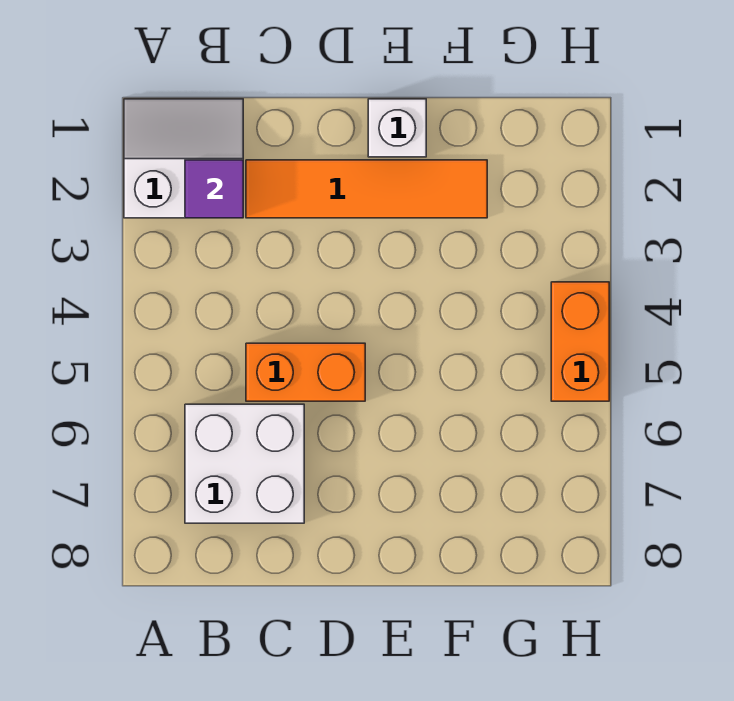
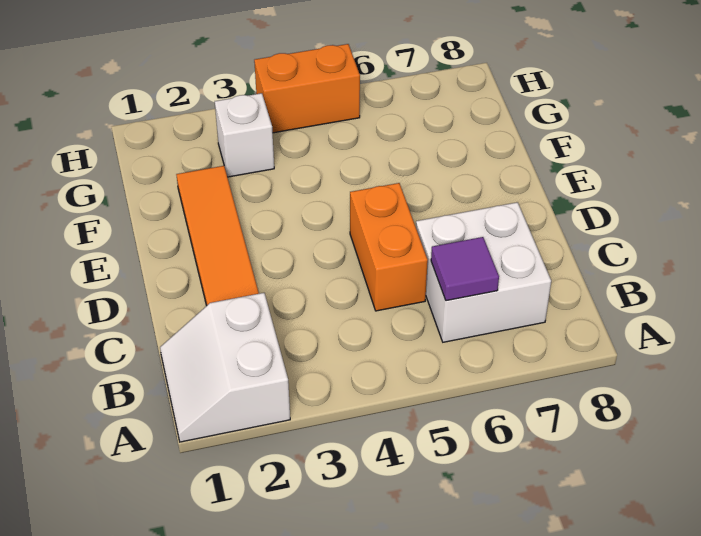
purple tile B2 level 2 -> purple tile B6 level 2
white brick E1 level 1 -> white brick G3 level 1

